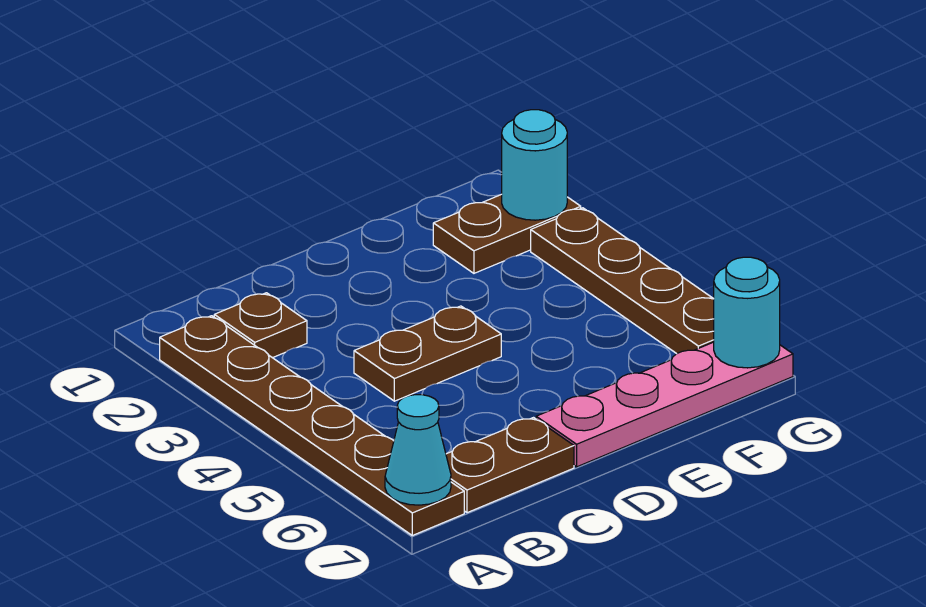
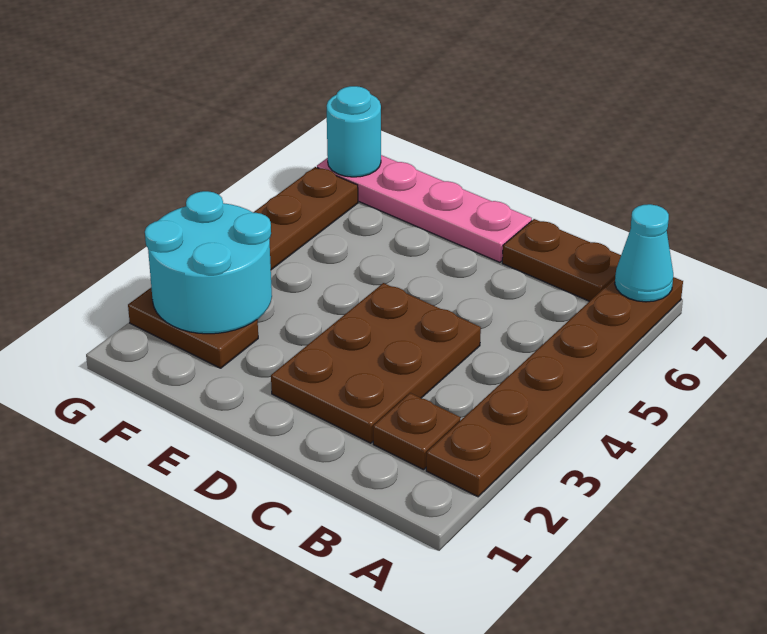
brown plate C4:D4 level 1 -> brown plate C2:D4 level 1
cyan round brick G2 level 2 -> cyan round brick F2:G3 level 2

